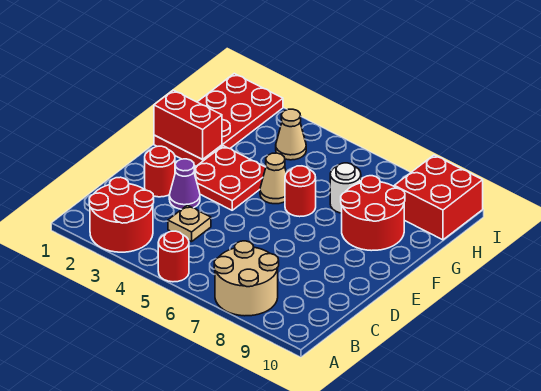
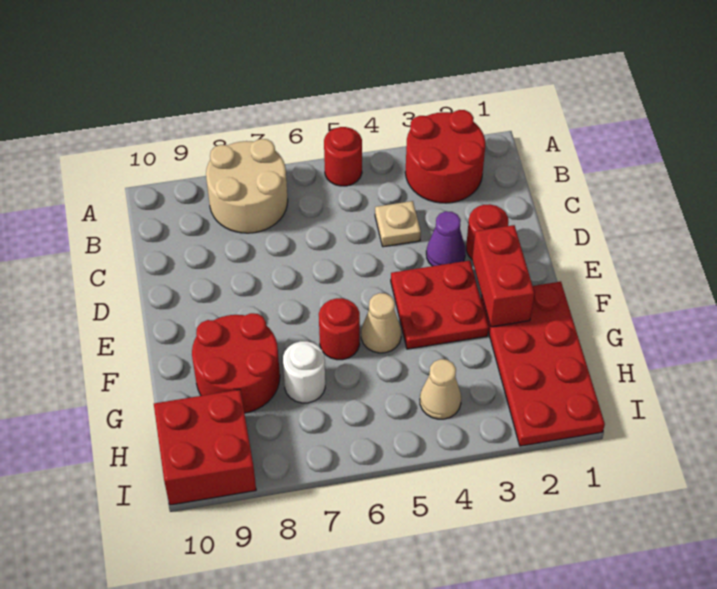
red brick F1:F2 level 2 -> red brick E2:F2 level 2

